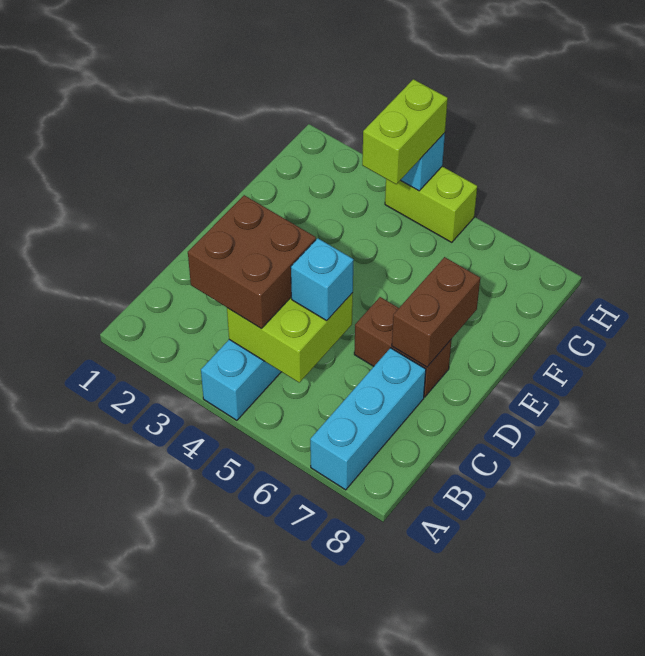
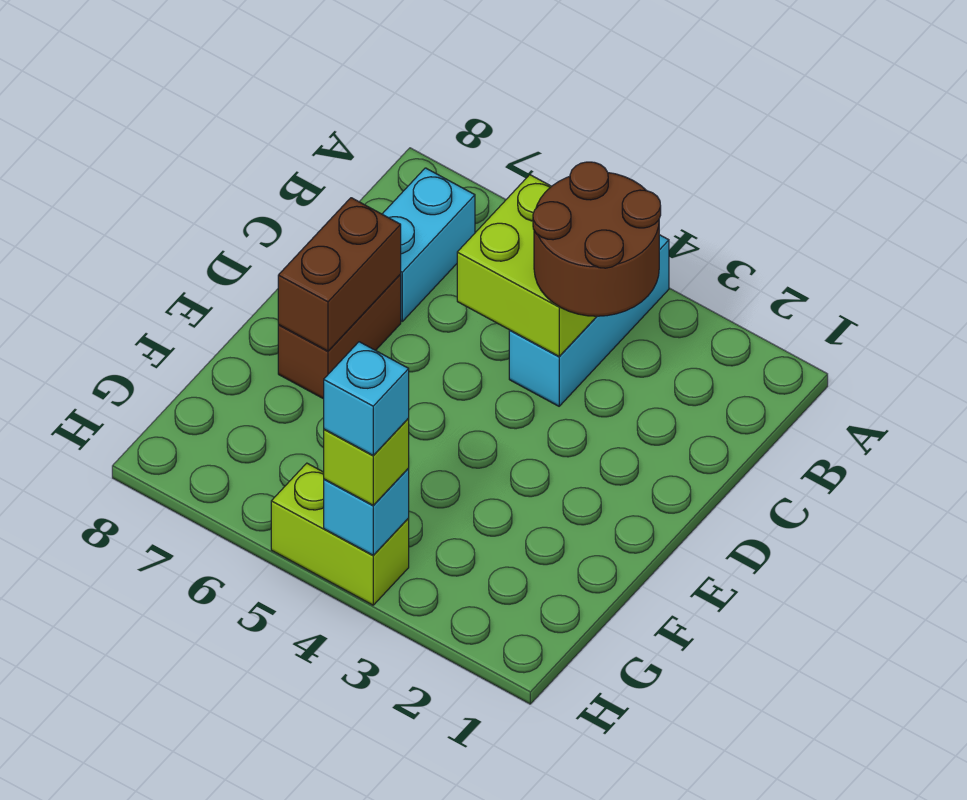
cyan brick A7:C7 level 1 -> cyan brick B7:C7 level 1
brown brick B3:C4 level 3 -> brown round brick B3:C4 level 3
cyan brick C5 level 3 -> cyan brick H4 level 4
brown brick D6:D7 level 1 -> brown brick D7:E7 level 1
lime brick G4:H4 level 3 -> lime brick H4 level 3

